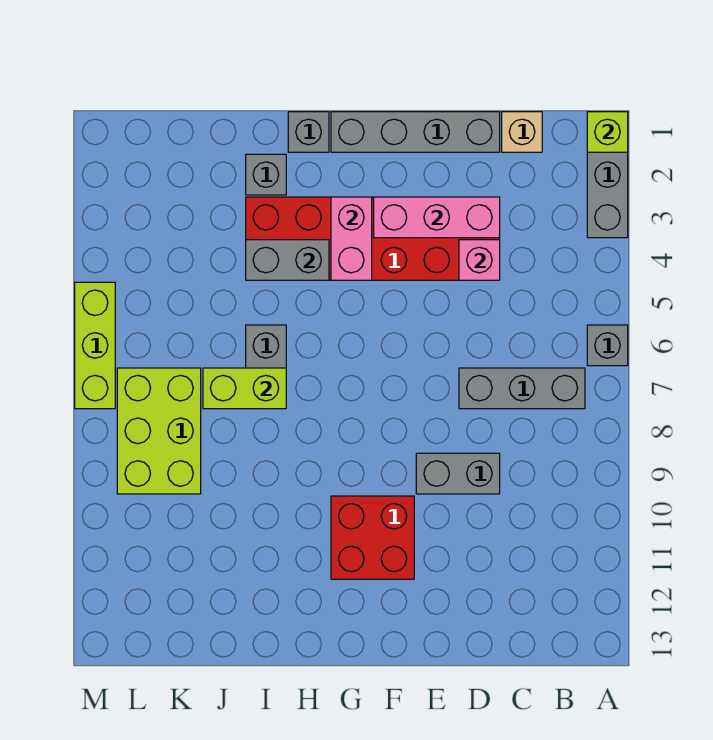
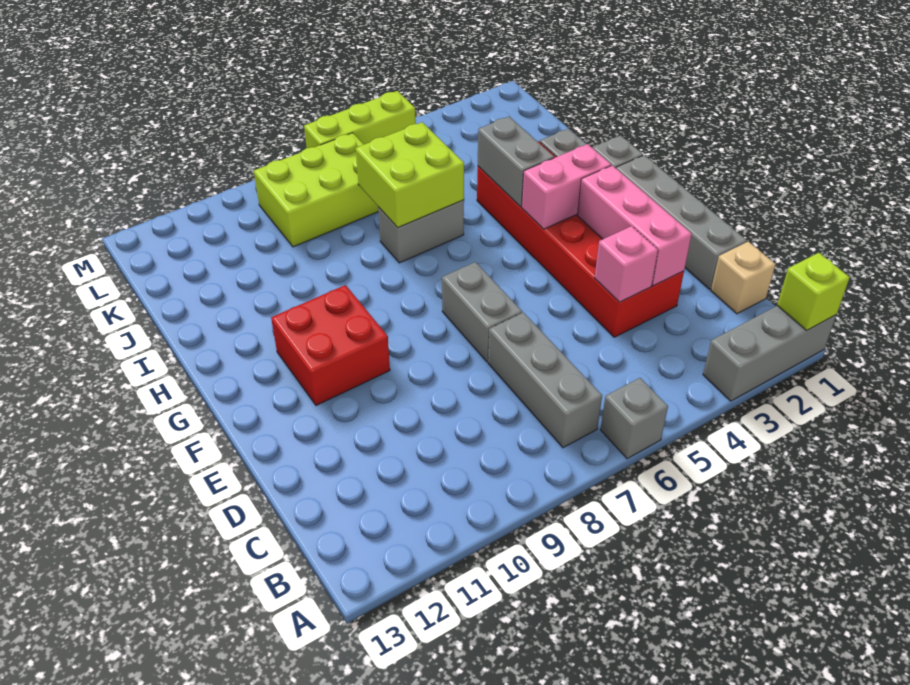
grey brick D9:E9 level 1 -> grey brick E7:F7 level 1
lime brick I7:J7 level 2 -> lime brick I6:J7 level 2

